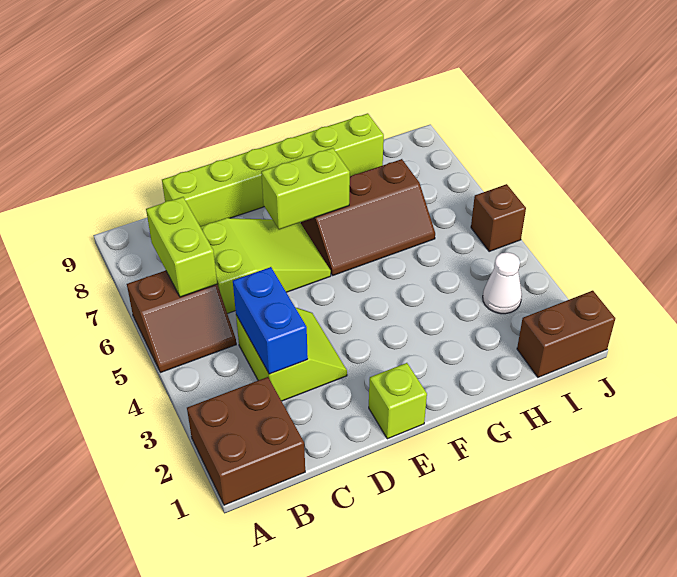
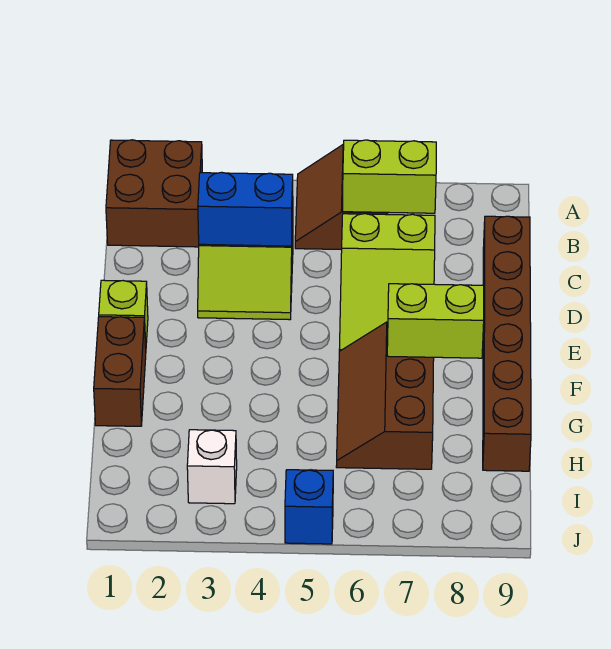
lime brick C9:H9 level 1 -> brown brick C9:H9 level 1
lime brick E7:F7 level 2 -> lime brick F7:F8 level 2
brown brick I1:J1 level 1 -> brown brick F1:G1 level 1
white cone I3 level 1 -> white brick I3 level 1
brown brick J5 level 1 -> blue brick J5 level 1

